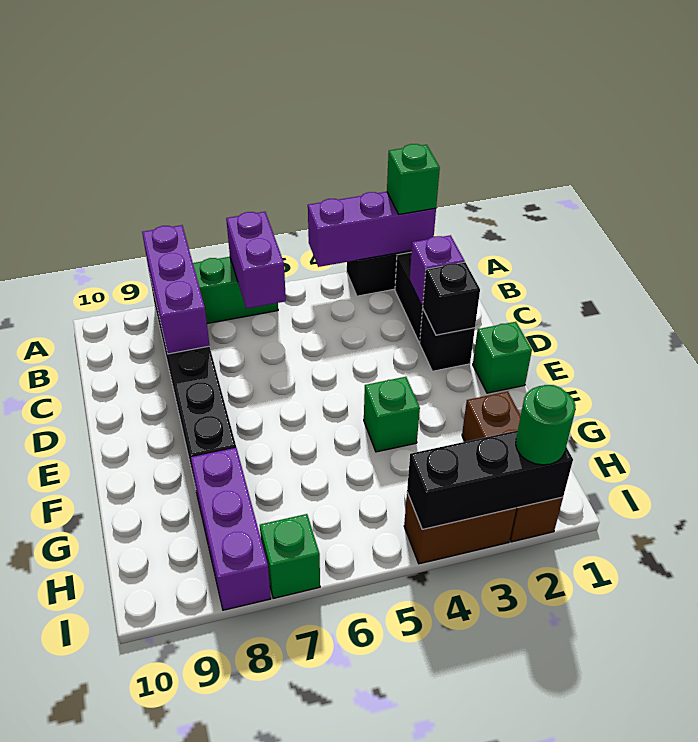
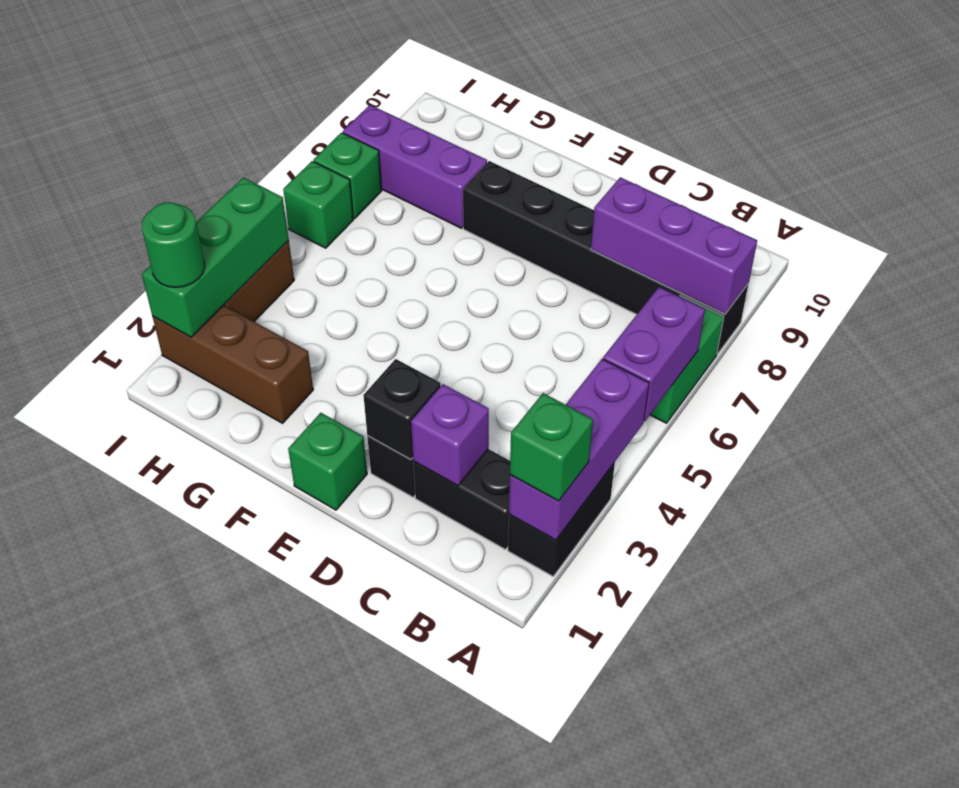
purple brick A6:B6 level 2 -> purple brick A5:A6 level 2
green brick F4 level 1 -> green brick I6 level 1
black brick I2:I4 level 2 -> green brick I2:I4 level 2

